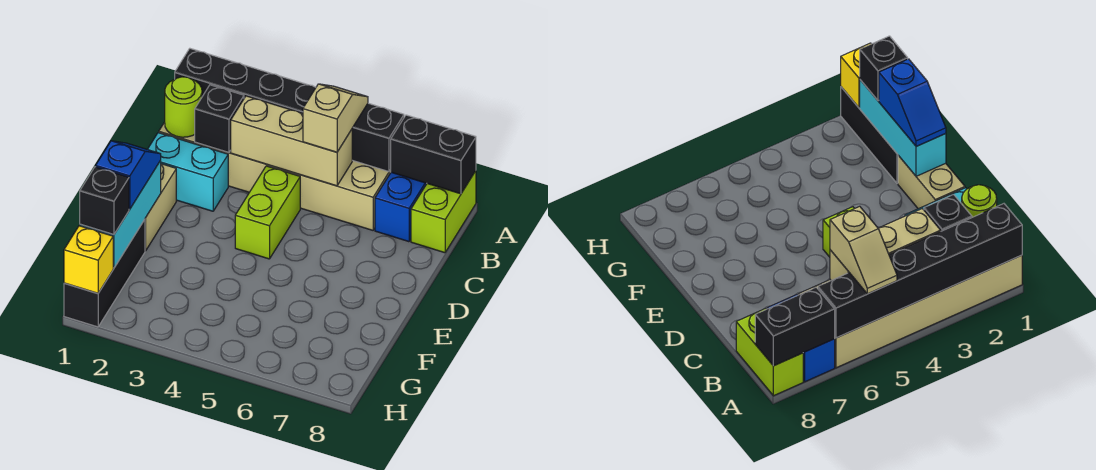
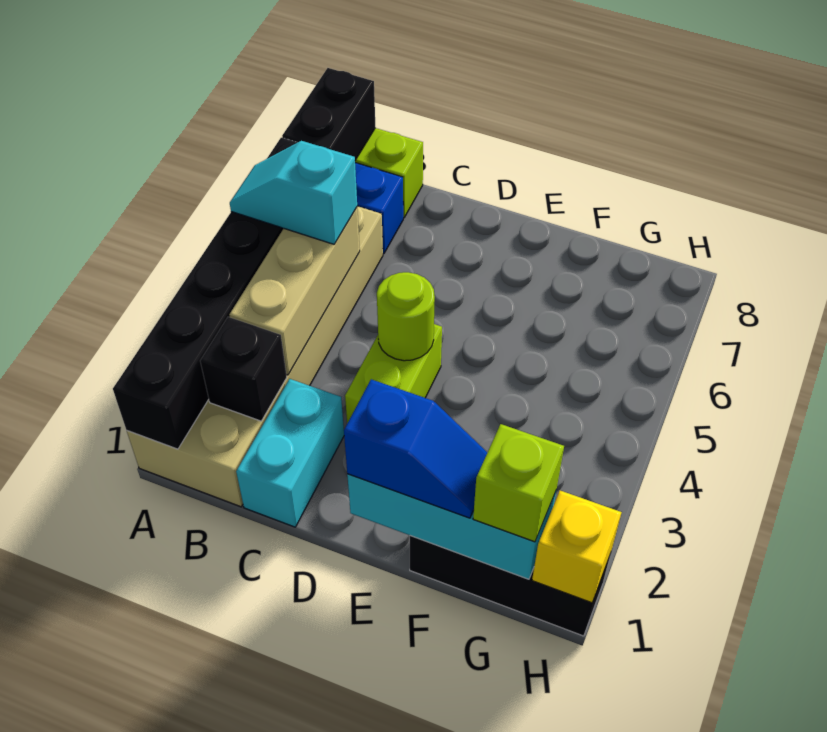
tan slope A5:B5 level 3 top B -> cyan slope A5:B5 level 3 top B
lime round brick B1 level 2 -> lime round brick D4 level 2
lime brick C4:D4 level 1 -> lime brick D3:D4 level 1
tan brick D1:E1 level 1 -> none
blue slope E1:F1 level 3 top F -> blue slope E1:F1 level 3 top E
black brick G1 level 3 -> lime brick G1 level 3

